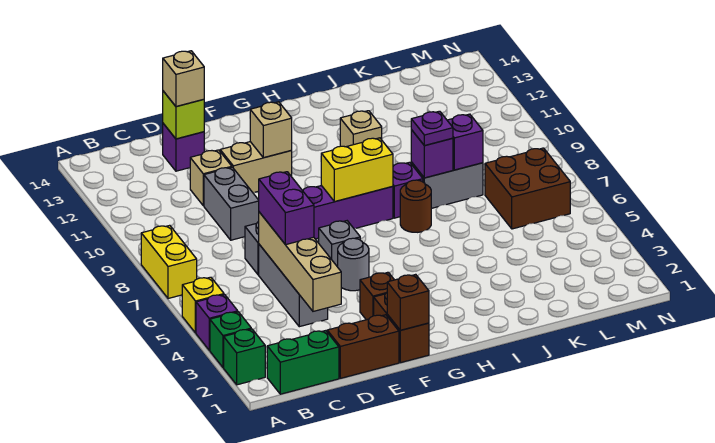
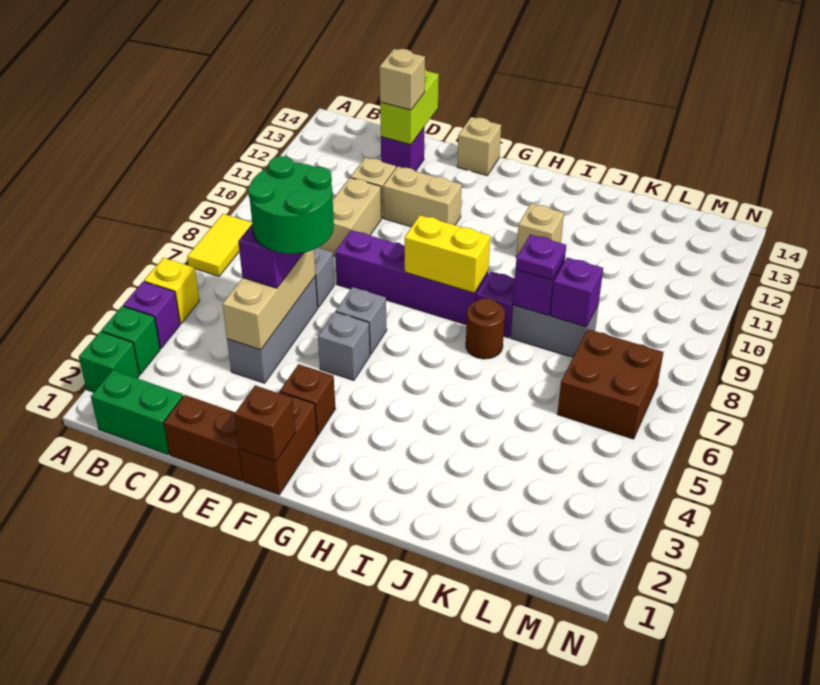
yellow brick A7:A8 level 1 -> yellow tile A7:A8 level 1
tan brick D3:D6 level 2 -> tan brick D4:D6 level 2
none -> green round brick D5:E6 level 4
grey brick D9:D10 level 1 -> tan brick D9:D10 level 1
lime brick D13 level 2 -> lime brick D13:D14 level 2
grey round brick F5 level 1 -> grey brick F5 level 1
tan brick F11 level 2 -> tan brick F14 level 1

